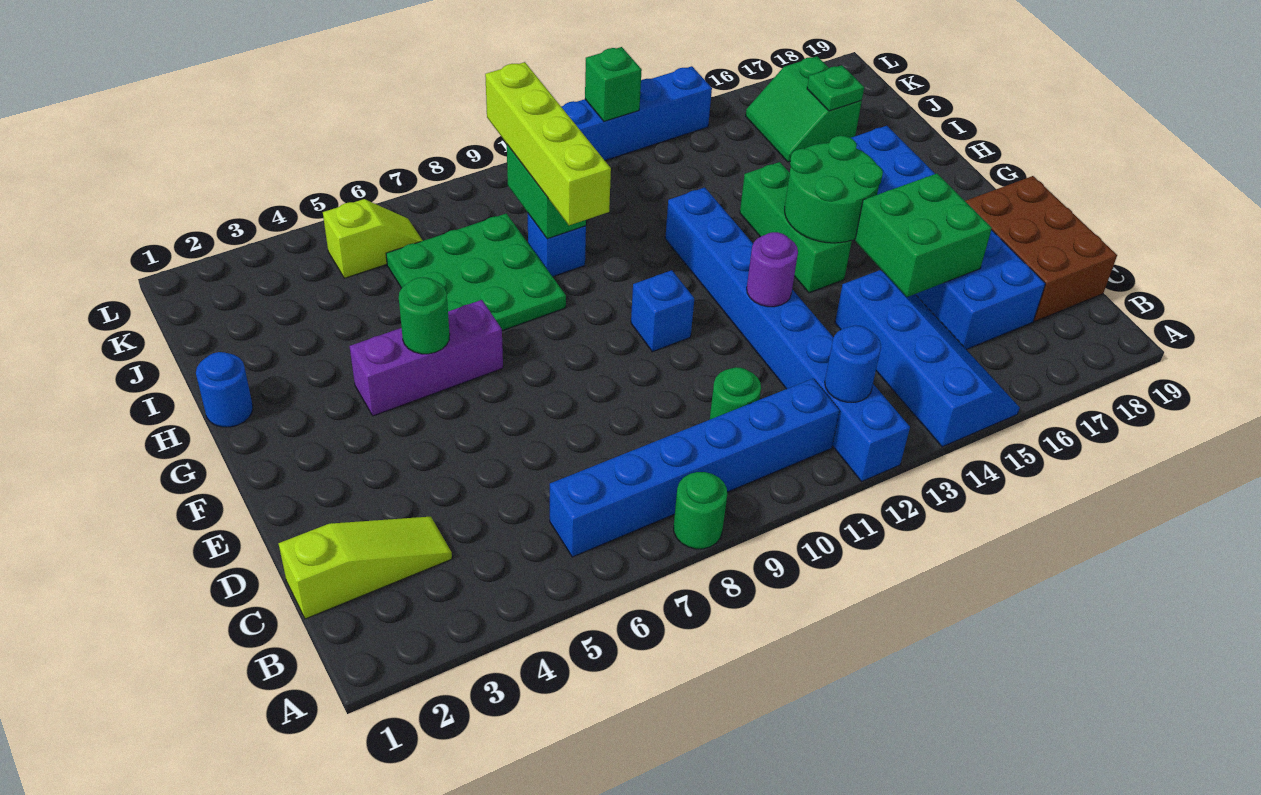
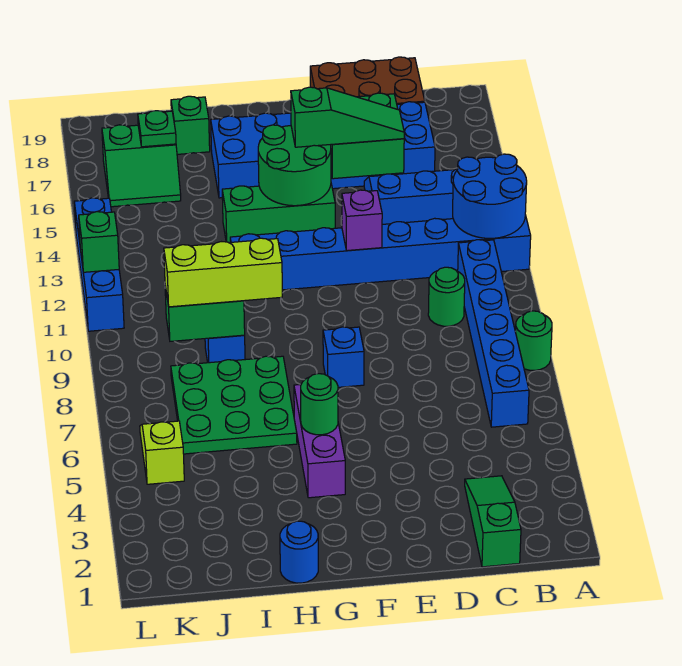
blue round brick B12 level 2 -> blue round brick A12:B13 level 2
lime slope C1:C3 level 1 top 1 -> green slope C1:C3 level 1 top 1
none -> green slope D15:F15 level 3 top F
purple round brick E12 level 2 -> purple brick E12 level 2
blue brick F10 level 1 -> blue brick F8 level 1
lime brick H9:K9 level 3 -> lime brick H9:J9 level 3
none -> green brick I18 level 1

